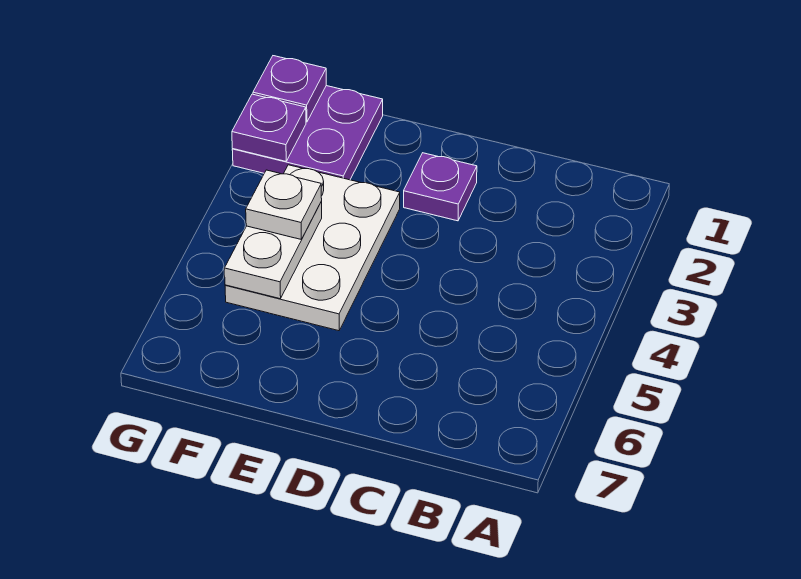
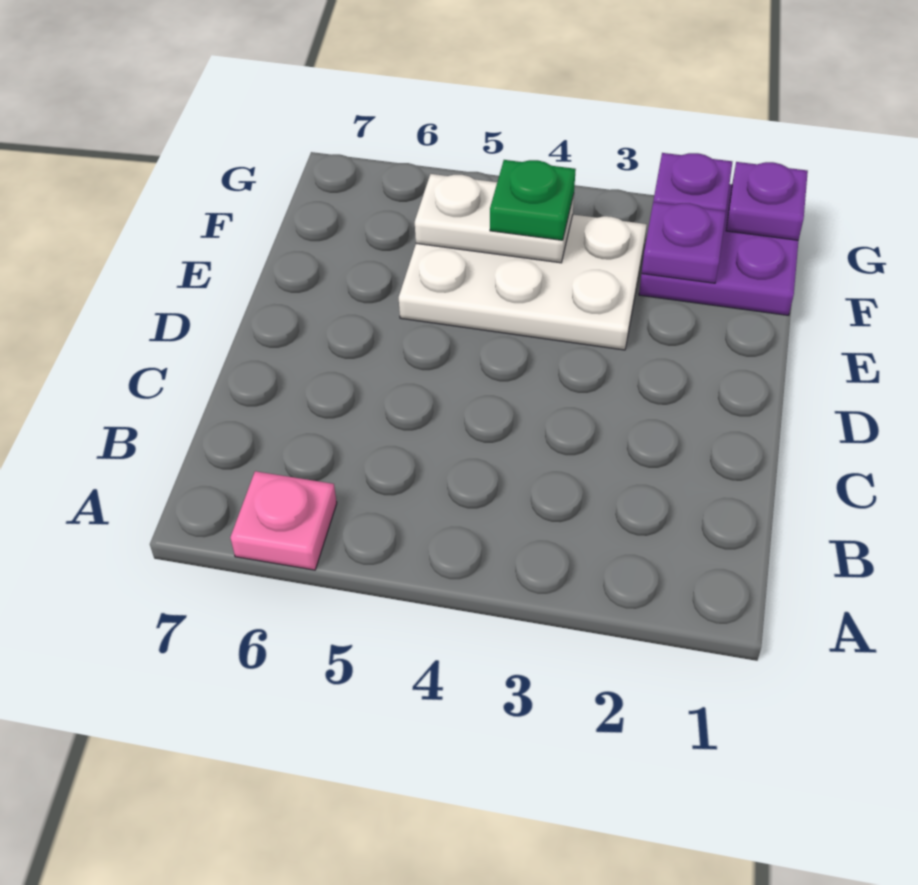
none -> pink plate A6 level 1
purple plate D2 level 1 -> purple plate F2 level 2
white plate F4 level 3 -> green plate F4 level 3

